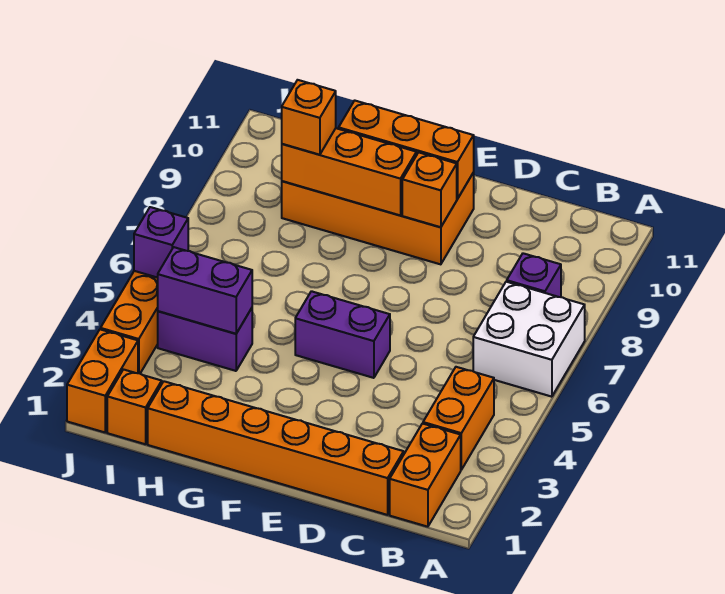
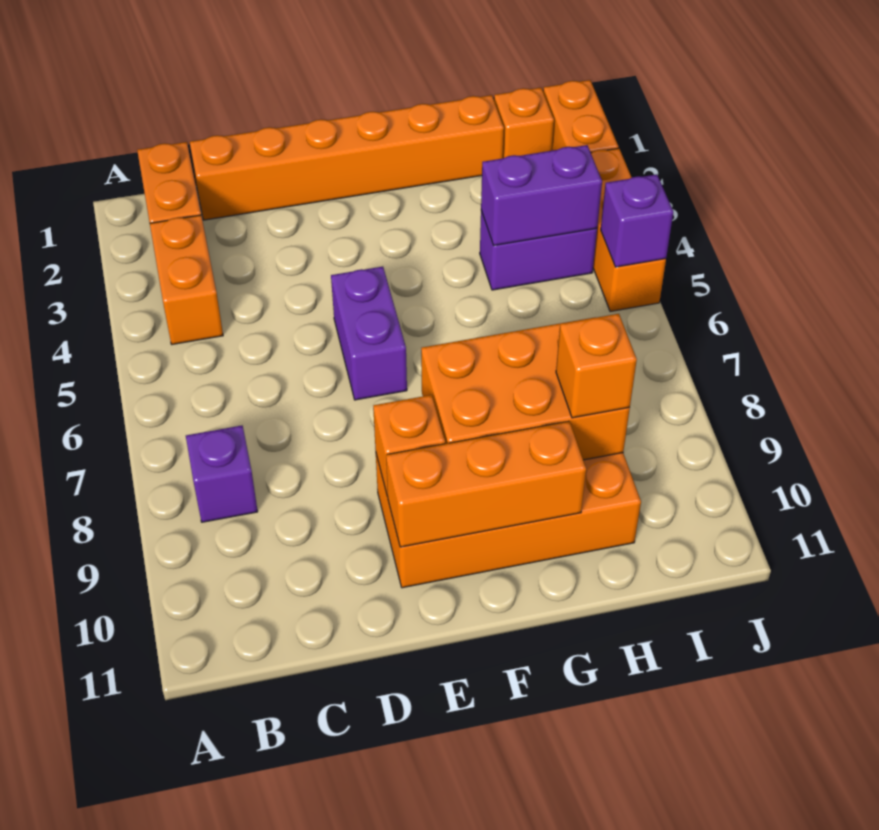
white brick A6:B7 level 1 -> none
purple brick E5:F5 level 1 -> purple brick E5:E6 level 1
orange brick F9:H9 level 2 -> orange brick F8:H9 level 2

